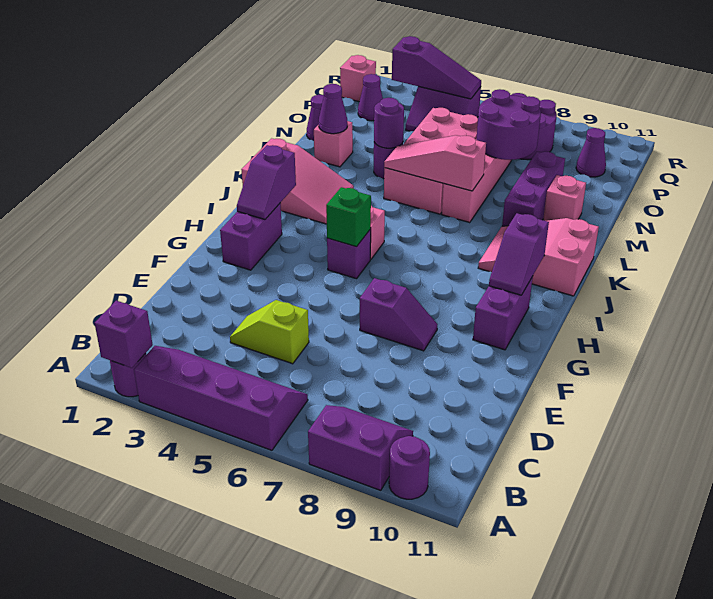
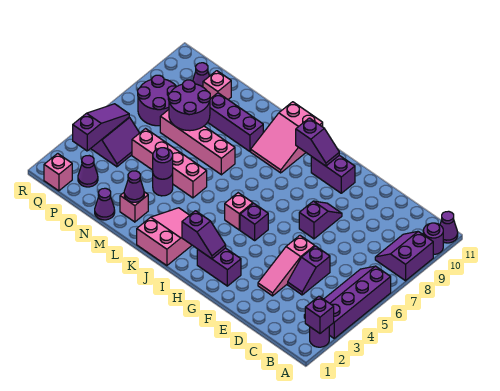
none -> purple cone A11 level 1
lime slope D4:D5 level 1 top 5 -> purple slope D4:D5 level 1 top 5
green brick H5 level 2 -> none
pink brick L5:O6 level 1 -> pink brick L5:O5 level 1
pink slope L5:L7 level 2 top 7 -> pink slope E3:E5 level 1 top 5
pink brick M10 level 1 -> pink brick O10 level 1

